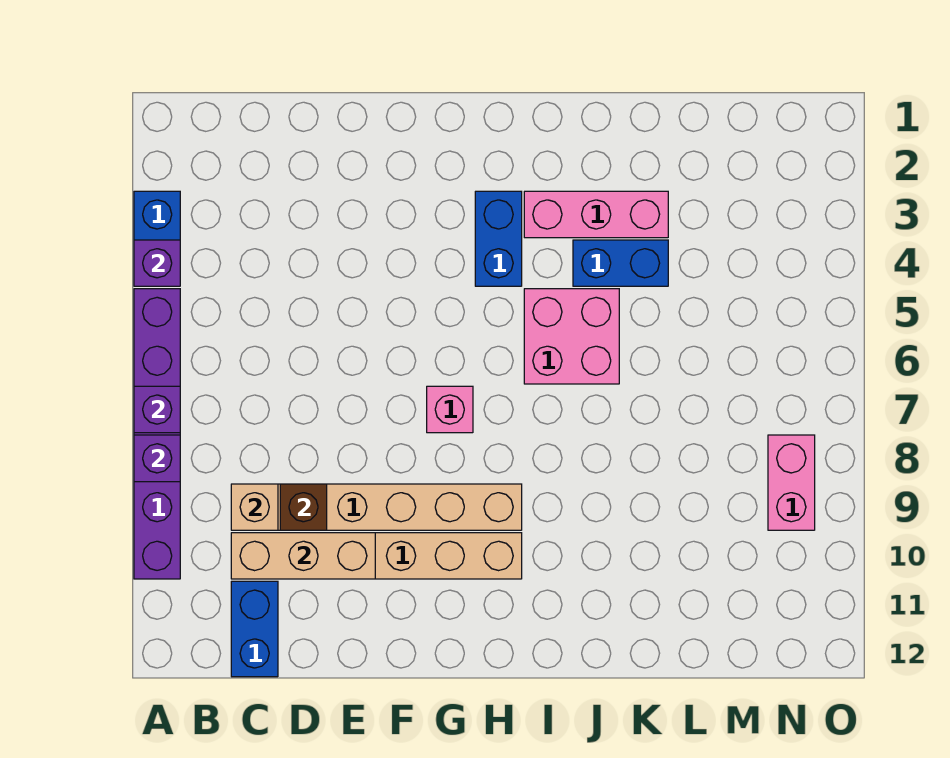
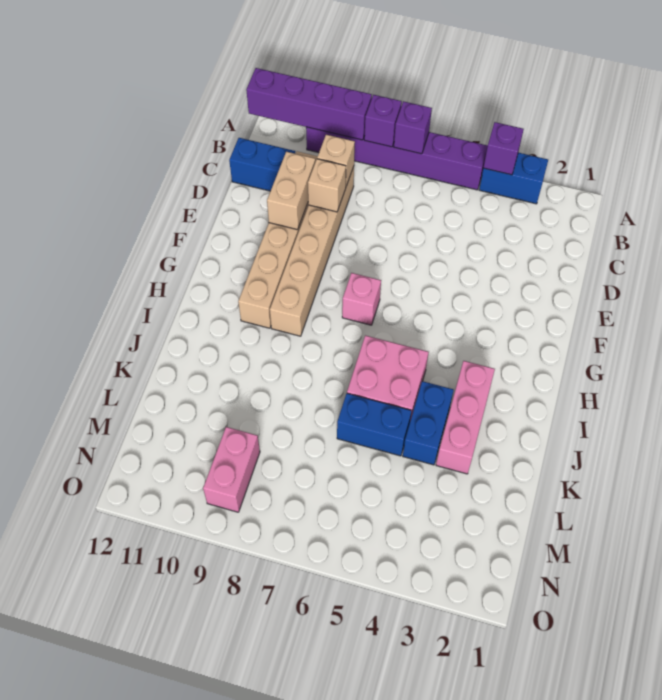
none -> purple brick A9:A12 level 2
tan brick C10:E10 level 2 -> tan brick D10:E10 level 2
brown brick D9 level 2 -> tan brick D9 level 2
blue brick H3:H4 level 1 -> blue brick K5:K6 level 1
pink brick N8:N9 level 1 -> pink brick M9:N9 level 1

